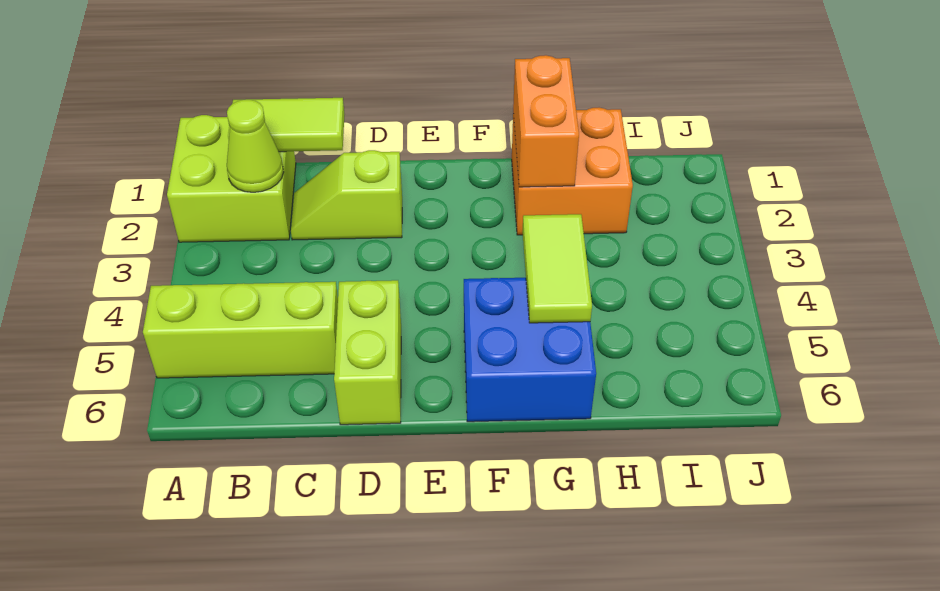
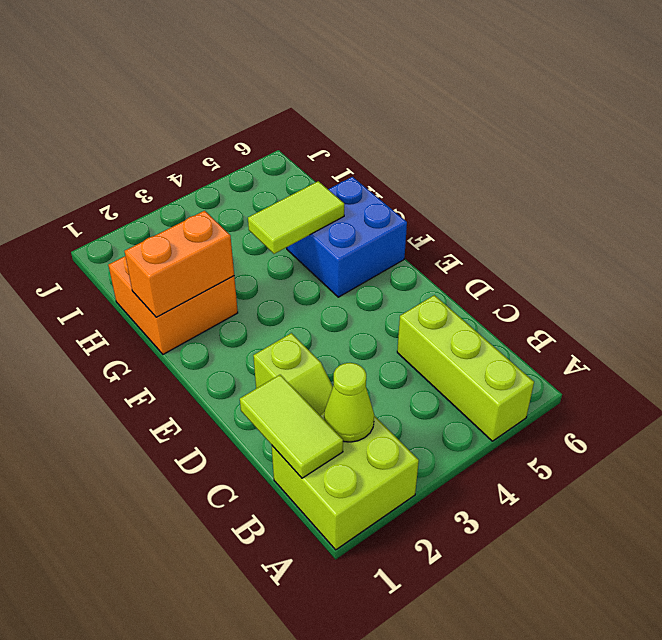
lime brick D5:D6 level 1 -> none

